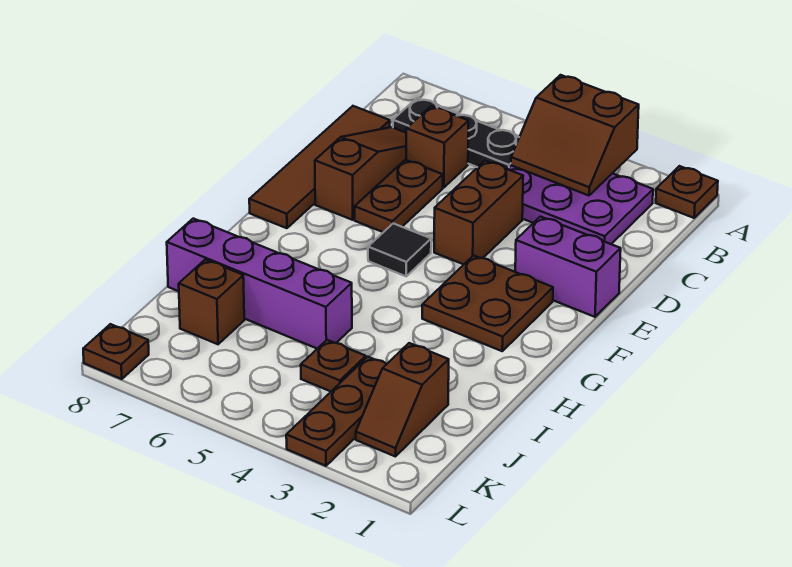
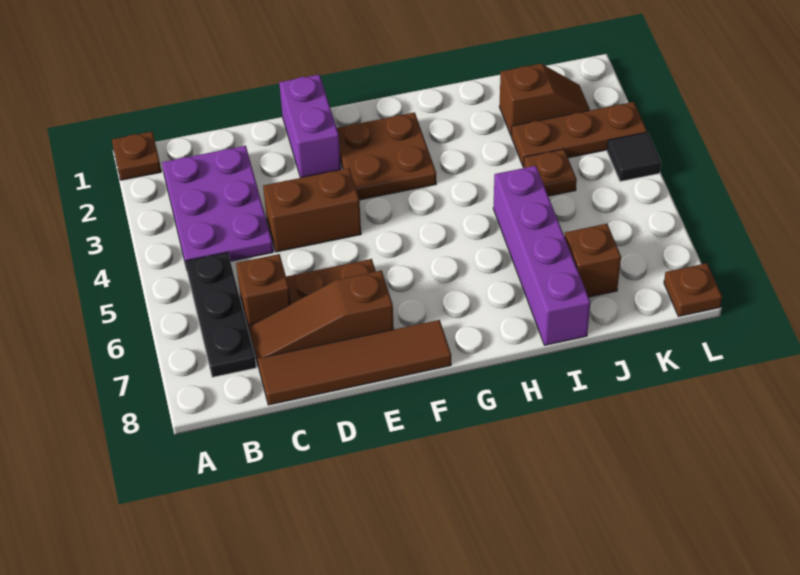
brown slope A3:B4 level 2 top A -> none
black tile F5 level 1 -> black tile L4 level 1

